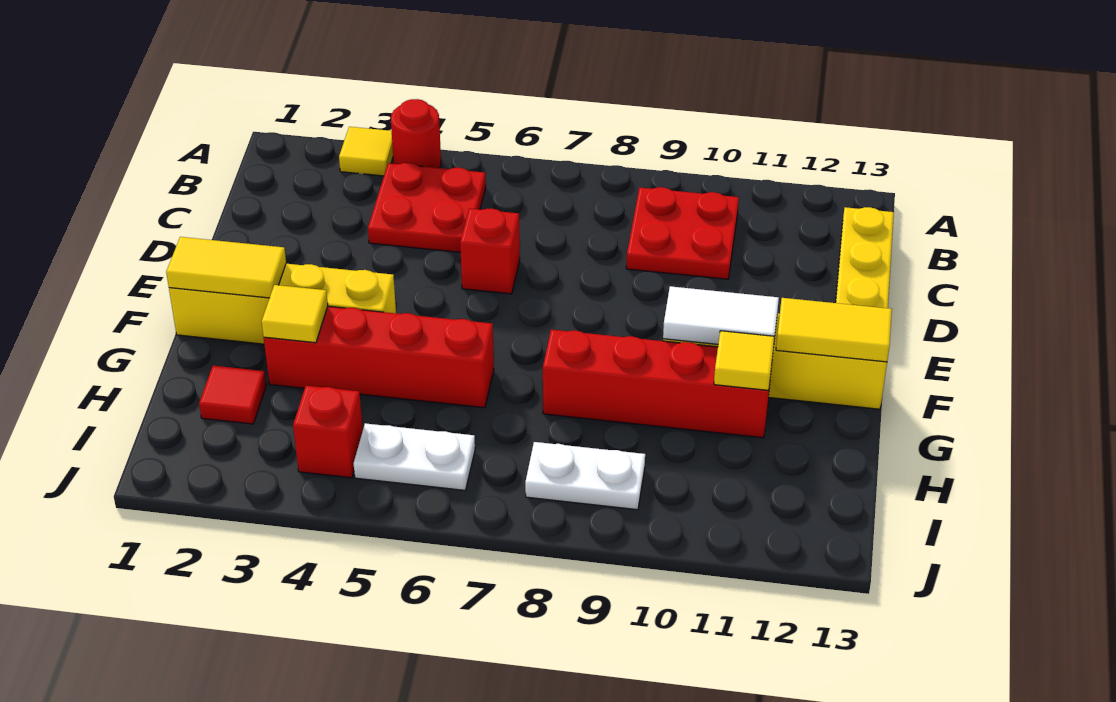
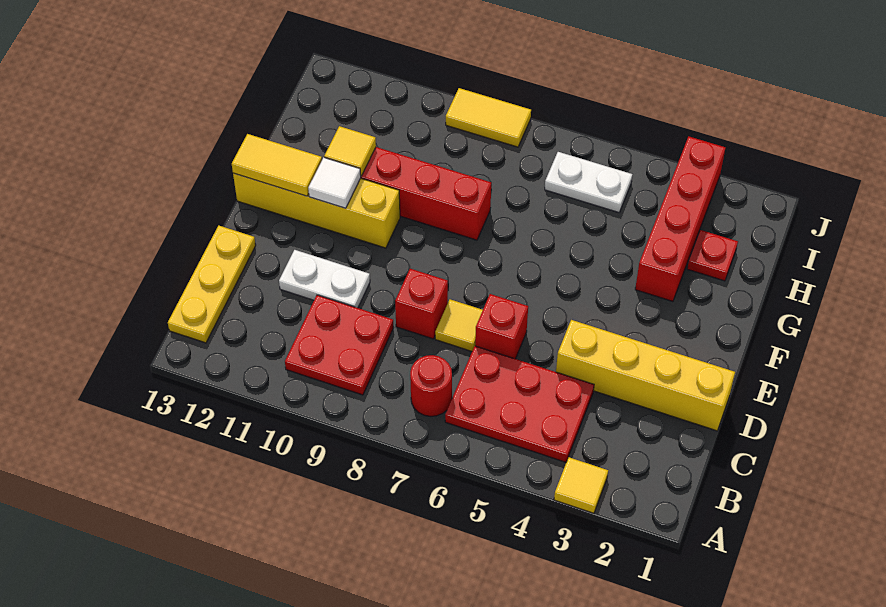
red round brick A4 level 1 -> red round brick B7 level 1
red plate B4:C5 level 1 -> red plate B4:C6 level 1
yellow brick F1:F4 level 1 -> yellow brick D1:D4 level 1
yellow tile F1:F2 level 2 -> yellow tile J8:J9 level 1
white tile F10:F11 level 2 -> white tile F11 level 2
red brick G3:G6 level 1 -> red brick G3:J3 level 1
yellow tile G3 level 2 -> yellow tile D7 level 1
red tile H2 level 1 -> red plate H2 level 1
red brick I4 level 1 -> red brick D8 level 1
white plate I8:I9 level 1 -> white plate D10:D11 level 1

